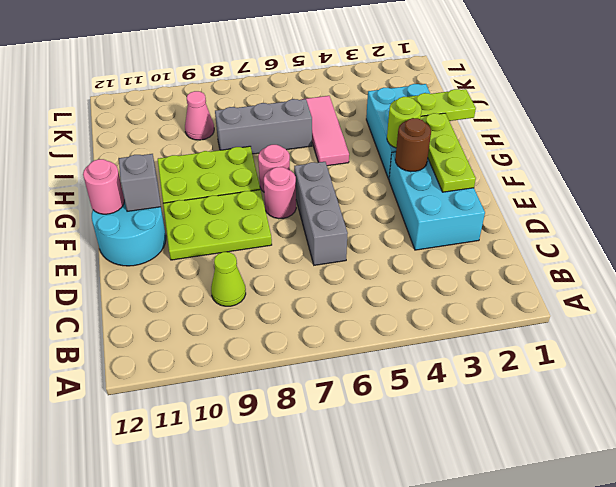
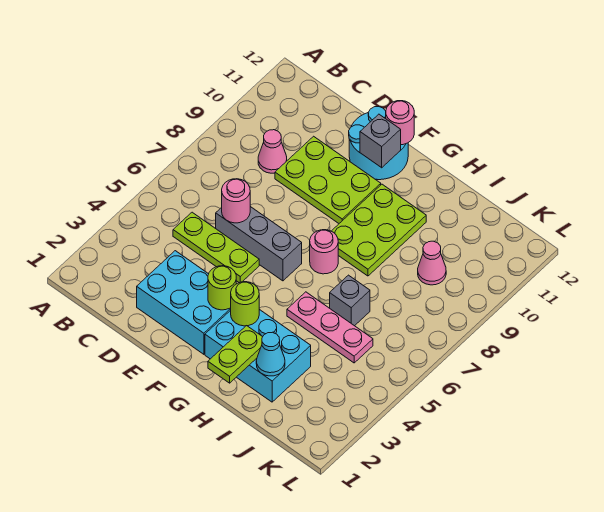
lime cone C9 level 1 -> pink cone C9 level 1
lime plate E2:G2 level 2 -> lime plate C5:E5 level 1
lime plate E8:F10 level 1 -> lime plate D9:F10 level 1
brown round brick F3 level 2 -> lime round brick F3 level 2
pink round brick F7 level 1 -> pink round brick D6 level 2
pink tile H5:J5 level 1 -> pink plate H5:J5 level 1
none -> cyan cone I2 level 2
grey brick I6:I8 level 1 -> grey brick I6 level 1

